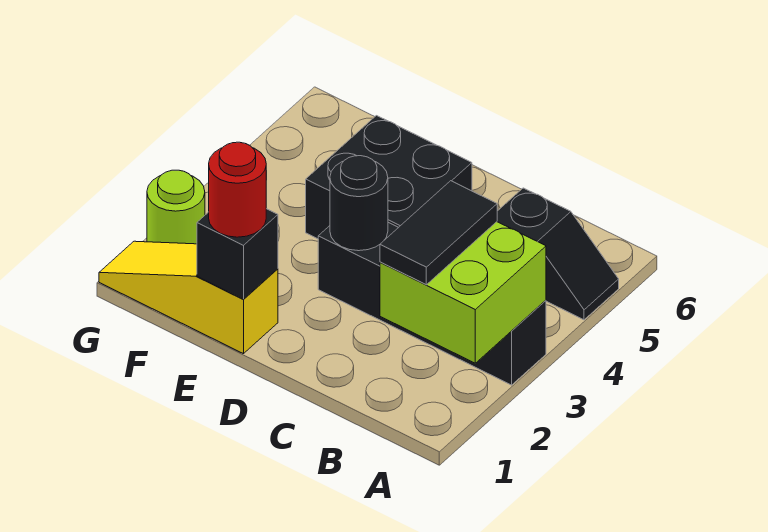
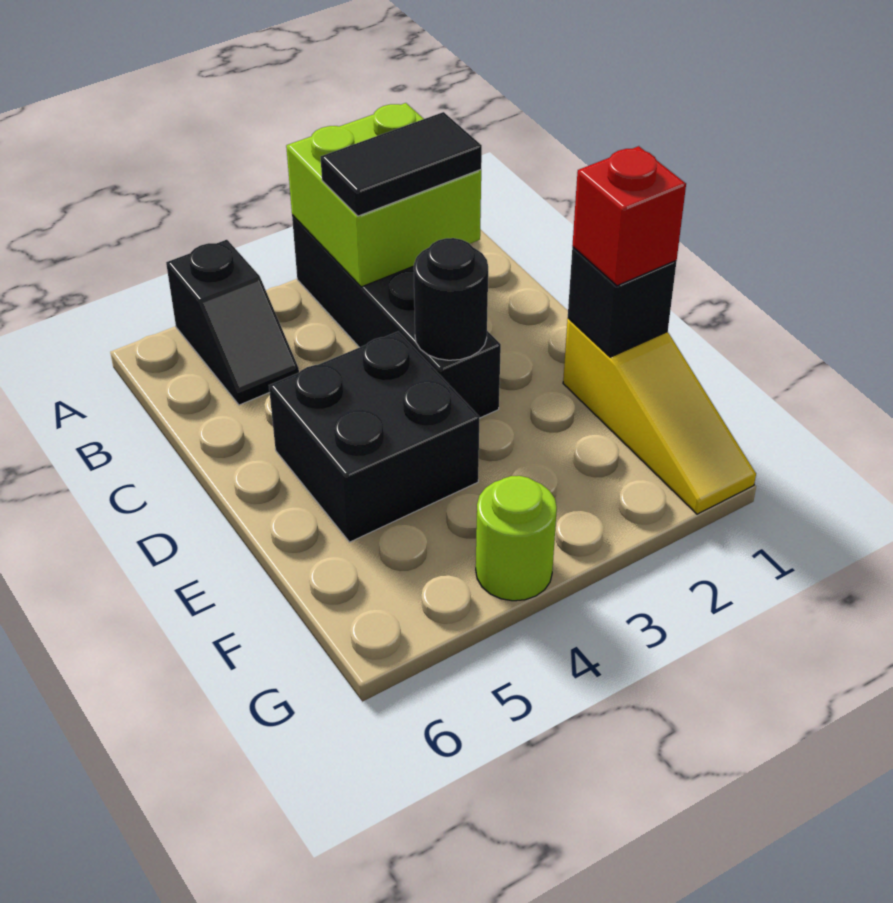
black slope A5:B5 level 1 top B -> black slope A5:B5 level 1 top A
red round brick E1 level 3 -> red brick E1 level 3
lime round brick G2 level 1 -> lime round brick G4 level 1

